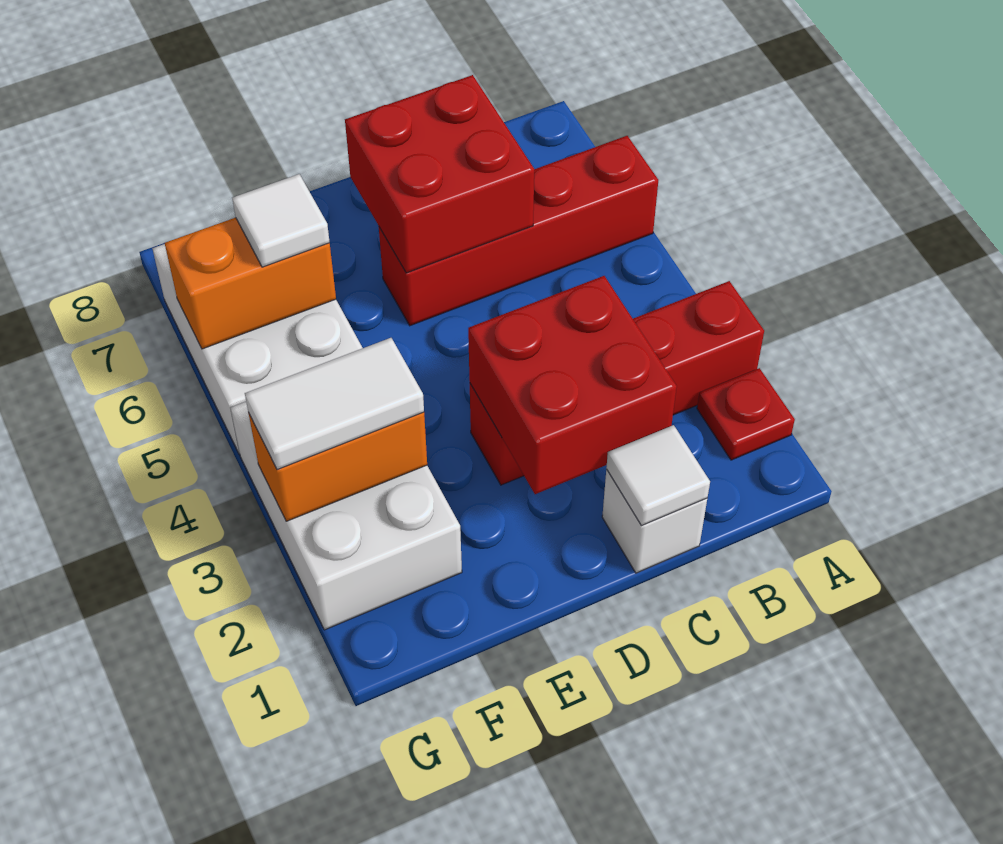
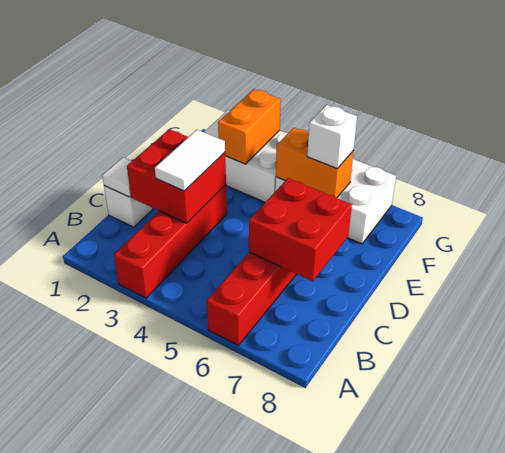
red plate A2 level 1 -> none
white tile F3:G3 level 3 -> white tile C3:D3 level 3
orange brick F6:G6 level 2 -> orange brick F5:F6 level 2
white tile F6 level 3 -> white brick F6 level 3

